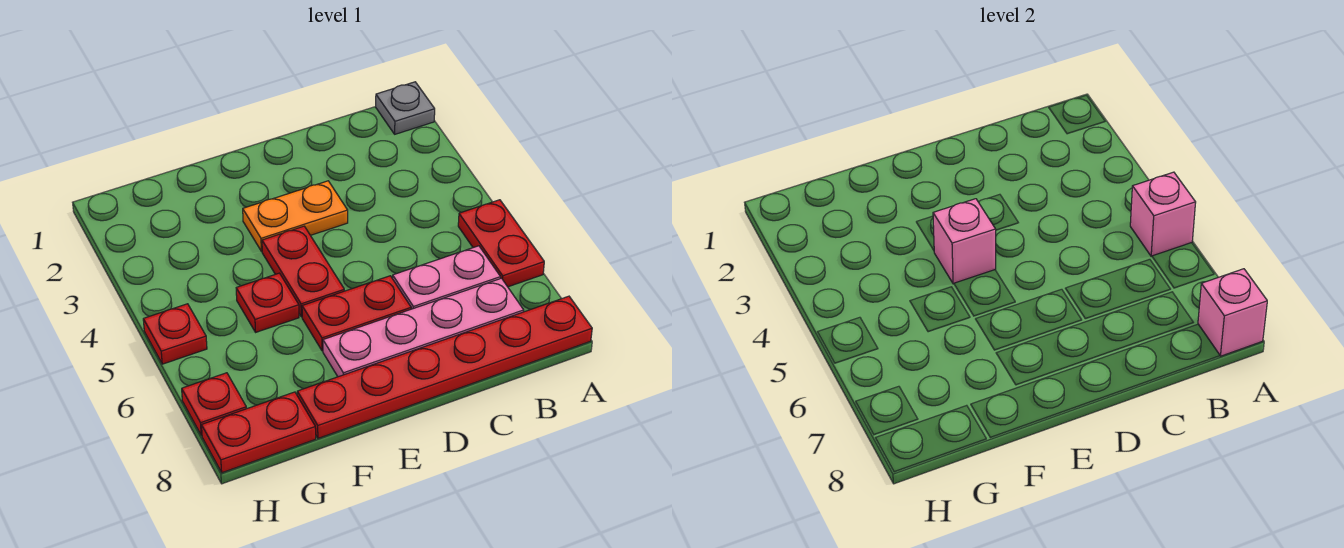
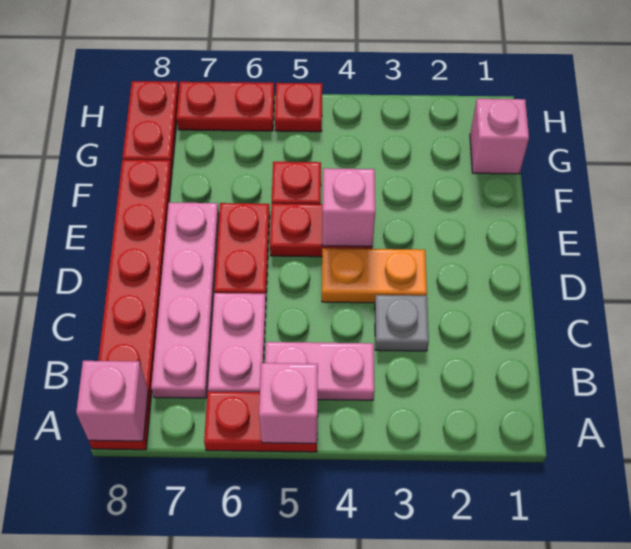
grey plate A1 level 1 -> grey plate C3 level 1
none -> pink plate B4:B5 level 1
orange plate D3:E3 level 1 -> orange plate D3:D4 level 1
none -> pink brick G1 level 1
red plate H7 level 1 -> red plate H6:H7 level 1

